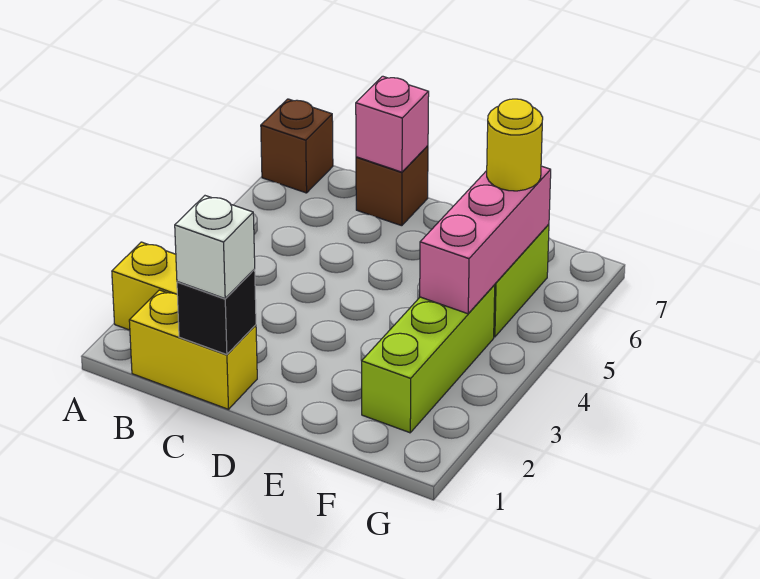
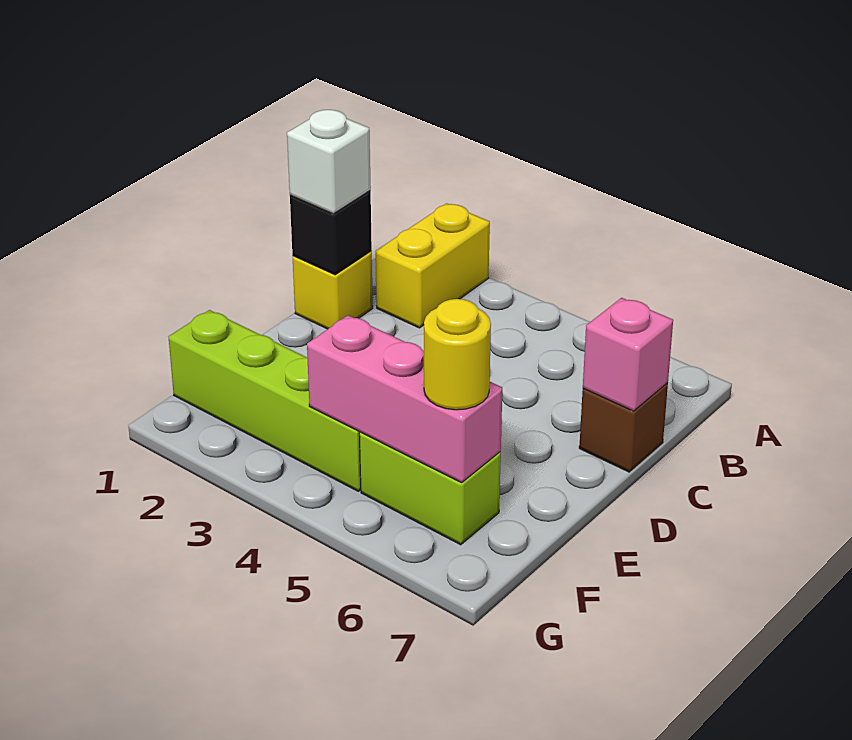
brown brick A7 level 1 -> none
yellow brick B1:C1 level 1 -> yellow brick C1 level 1
lime brick F2:F4 level 1 -> lime brick F1:F4 level 1

